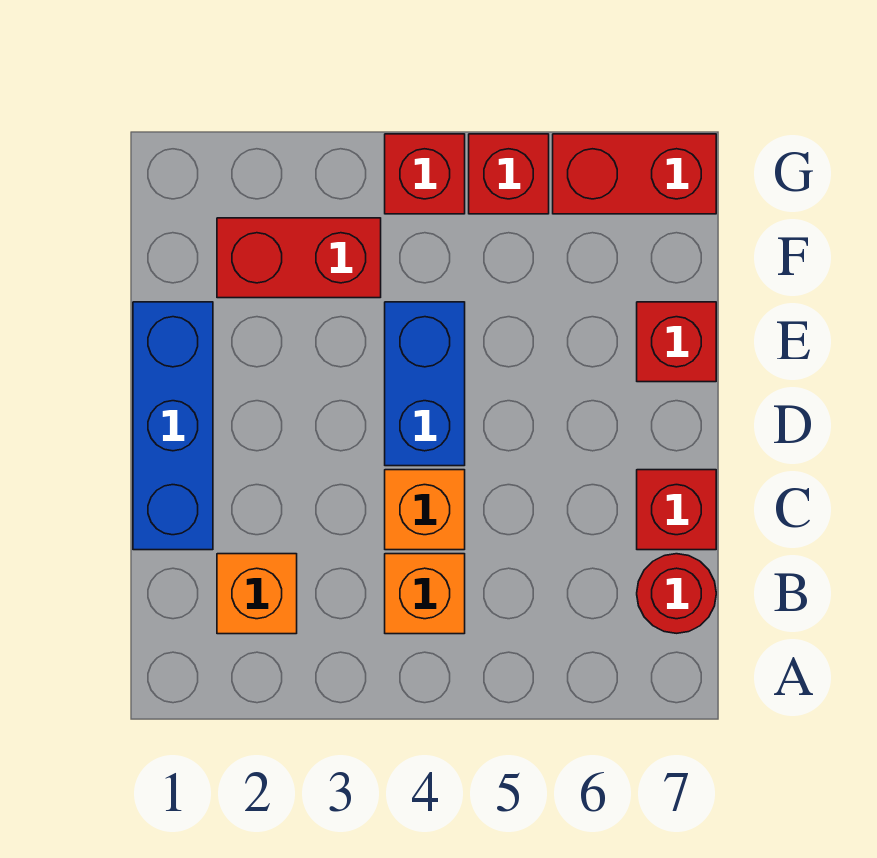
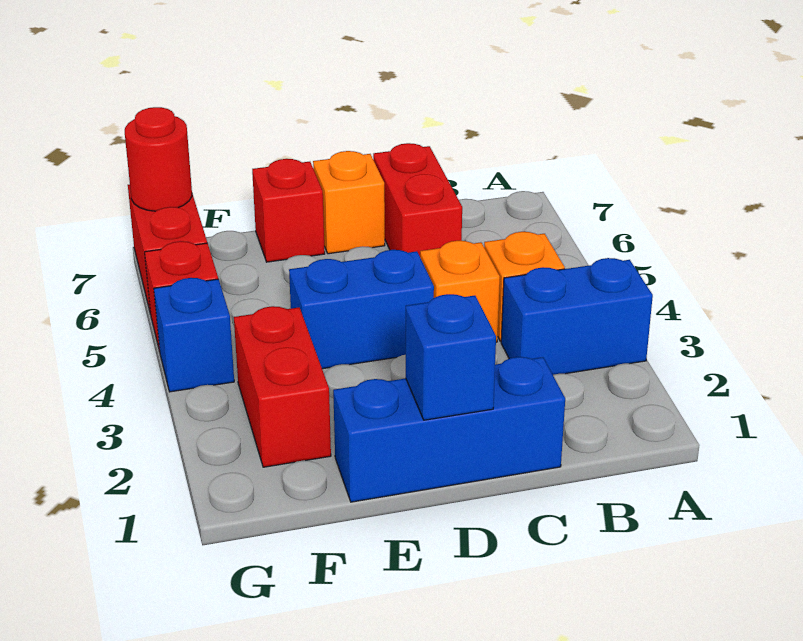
none -> blue brick A3:B3 level 1
orange brick B2 level 1 -> orange brick D7 level 1
red round brick B7 level 1 -> red round brick G7 level 2
red brick C7 level 1 -> red brick C6:C7 level 1
none -> blue brick D1 level 2
red brick G4 level 1 -> blue brick G4 level 1

